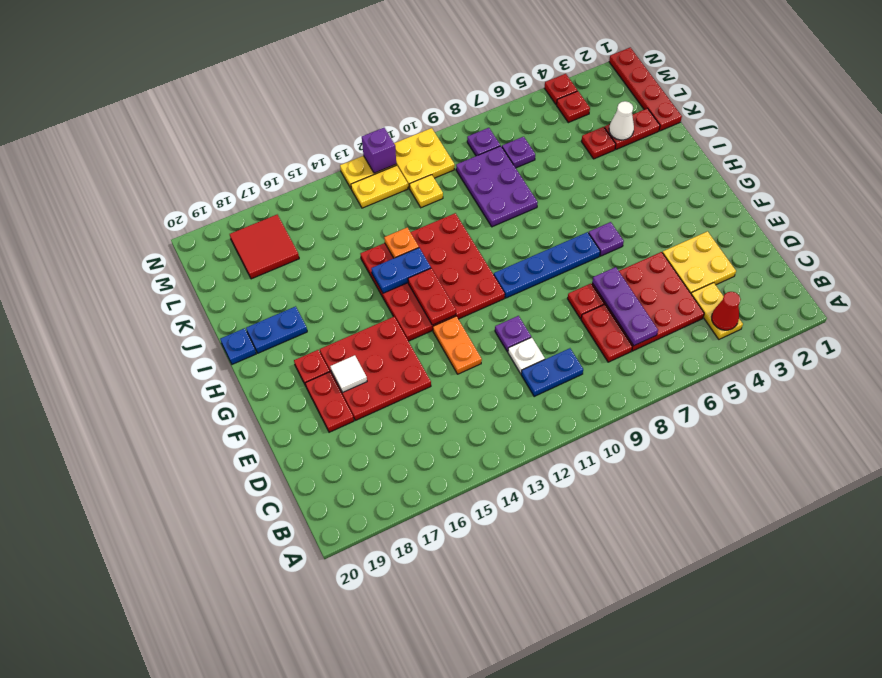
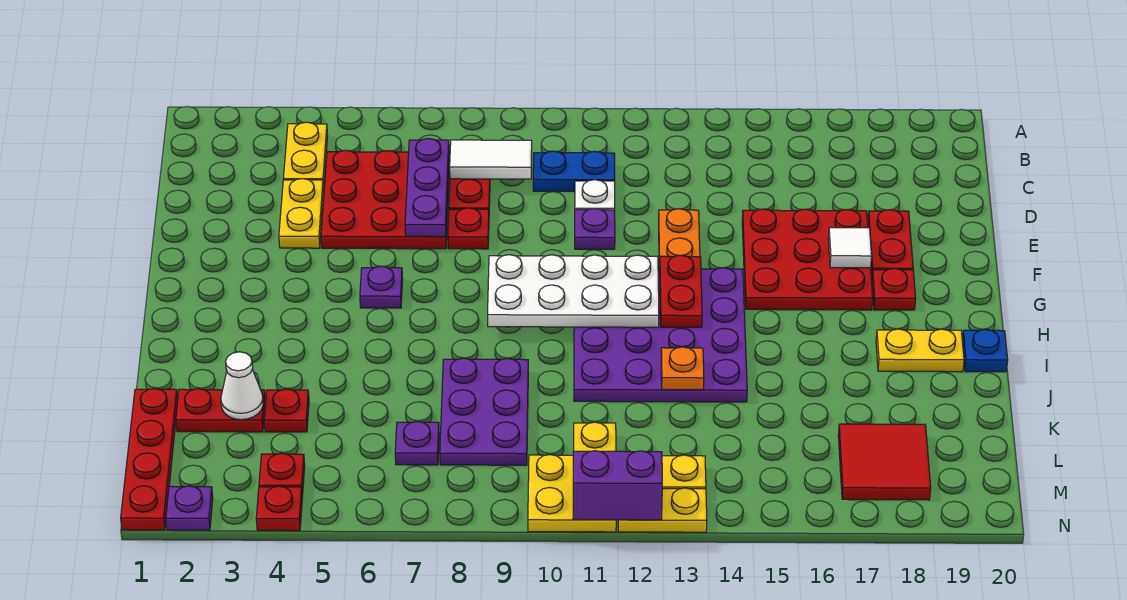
red cone B4 level 2 -> none
none -> white tile C8:C9 level 2
yellow plate D3:E4 level 1 -> yellow plate D4:E4 level 1
blue plate G7:G10 level 1 -> none
none -> white plate G9:H12 level 2
red plate G11:J14 level 1 -> purple plate G11:J14 level 1
blue plate I13:I14 level 2 -> none
blue plate I18:I19 level 1 -> yellow plate I18:I19 level 1
purple plate M8 level 1 -> purple plate N2 level 1
purple brick N12 level 2 -> purple brick N11:N12 level 2

